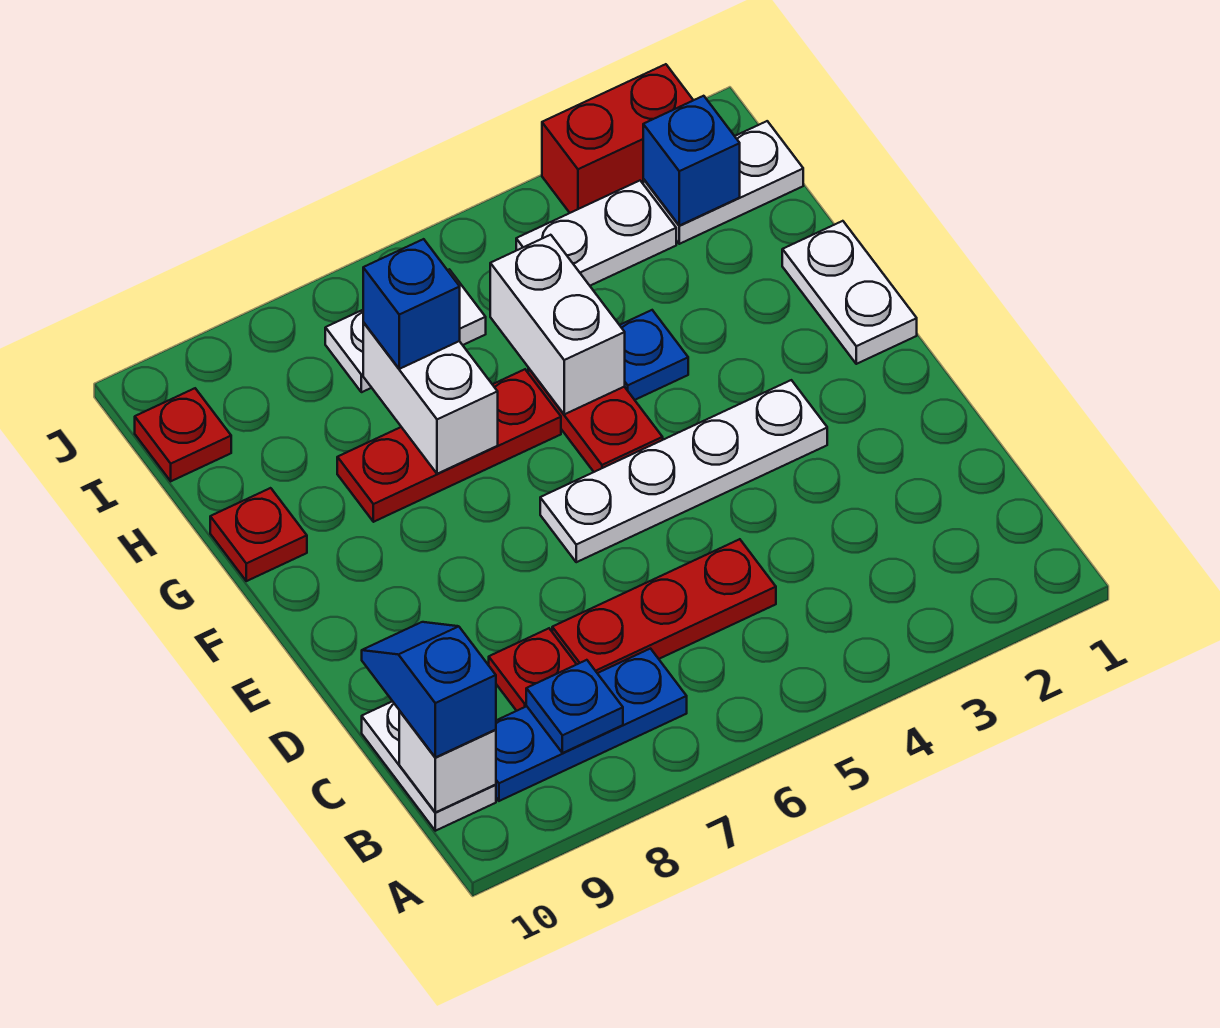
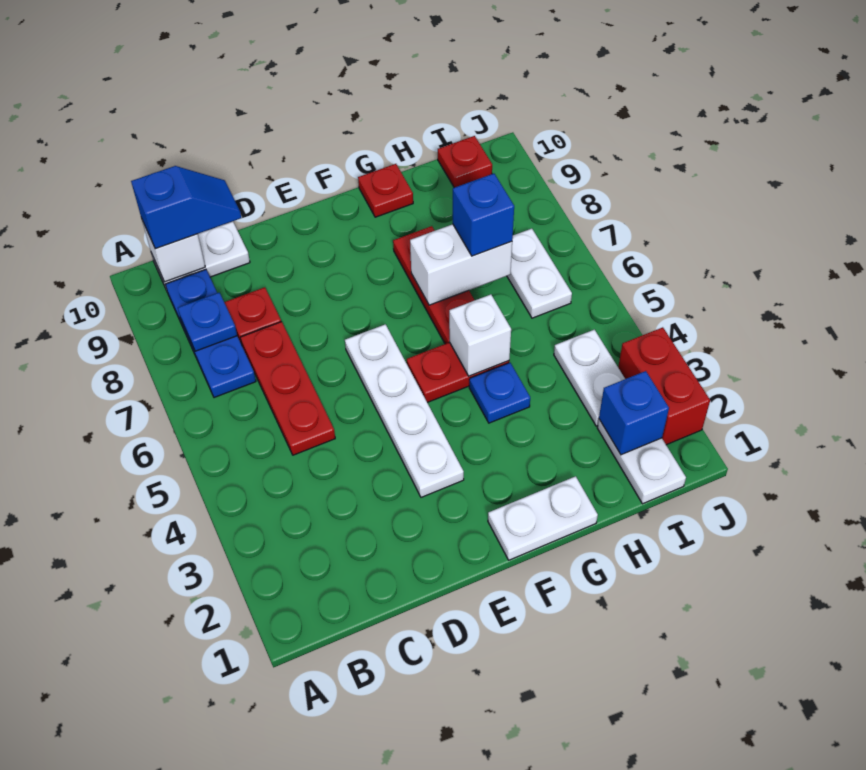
white brick G5:H5 level 2 -> white brick G5 level 2

